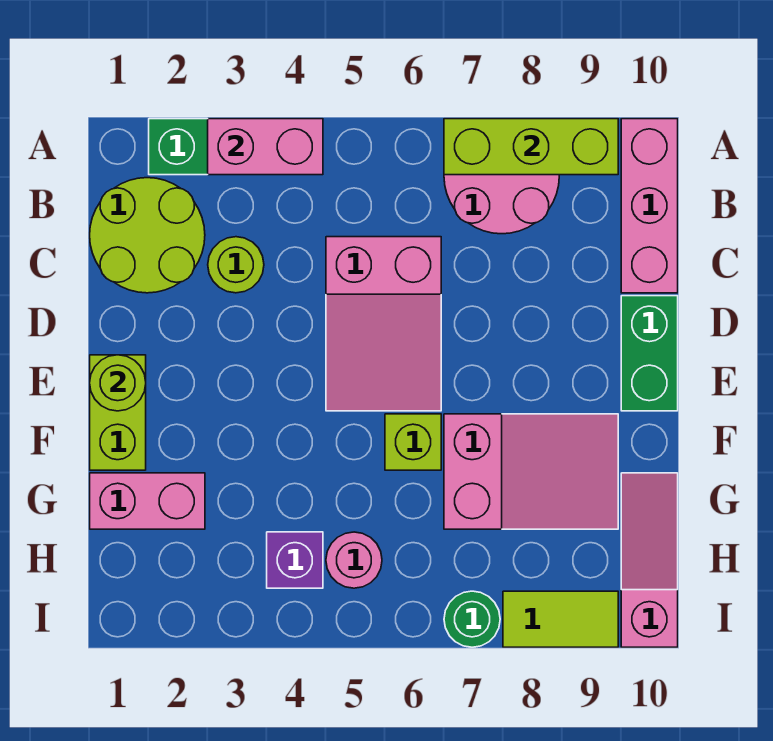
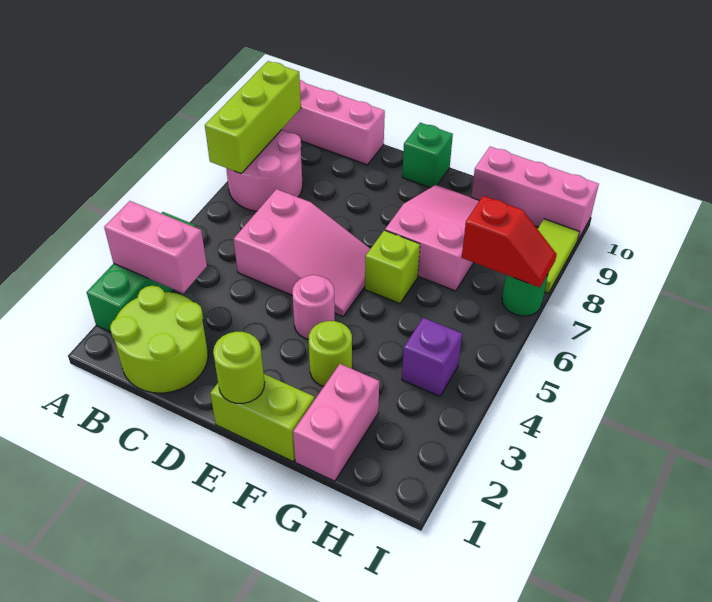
pink brick A3:A4 level 2 -> pink brick A3:B3 level 2
lime round brick C3 level 1 -> lime round brick F3 level 1
green brick D10:E10 level 1 -> green brick E10 level 1
pink slope G10:I10 level 1 top I -> pink brick G10:I10 level 1
pink round brick H5 level 1 -> pink round brick E4 level 1
none -> red slope H7:I7 level 2 top H

